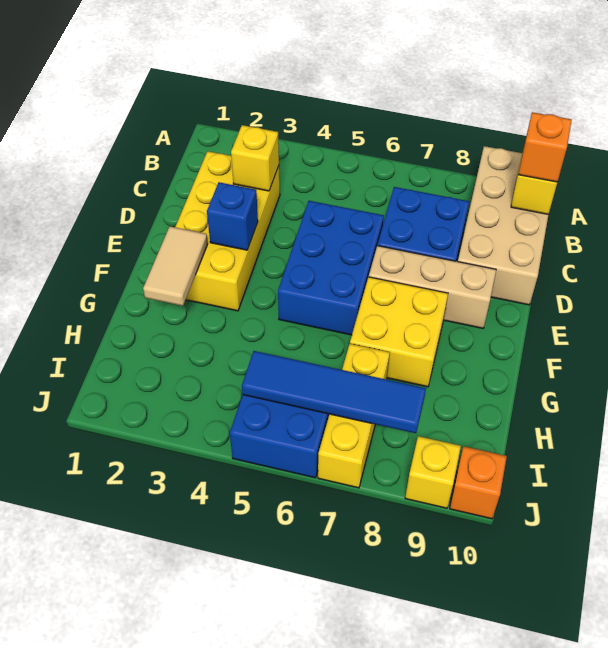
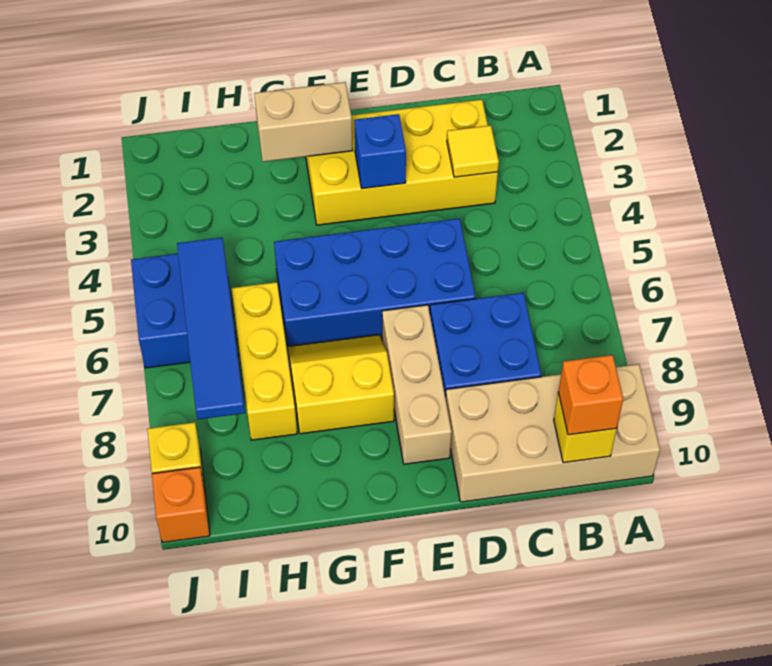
yellow brick C3 level 2 -> yellow tile C3 level 2
blue brick D5:F6 level 1 -> blue brick D5:G6 level 1
tan tile F2:G2 level 2 -> tan brick F2:G2 level 2
yellow brick F7:G8 level 1 -> yellow slope F7:G8 level 1 top 8
yellow brick H7:J7 level 1 -> yellow brick H6:H8 level 1

